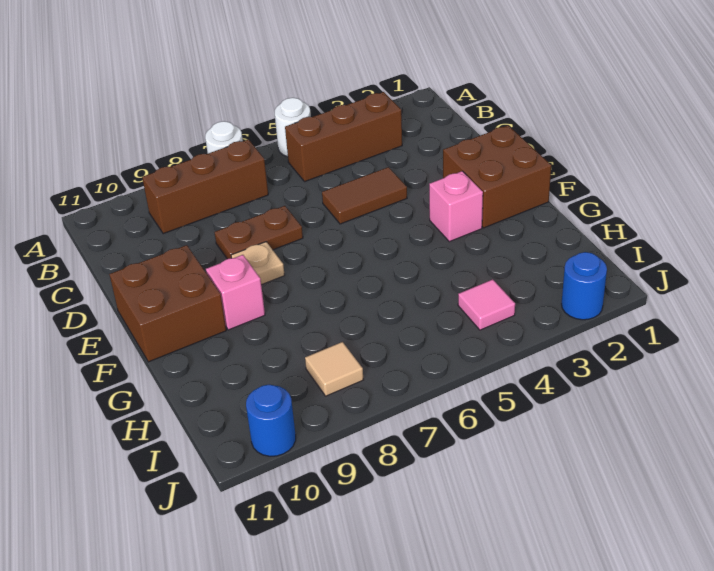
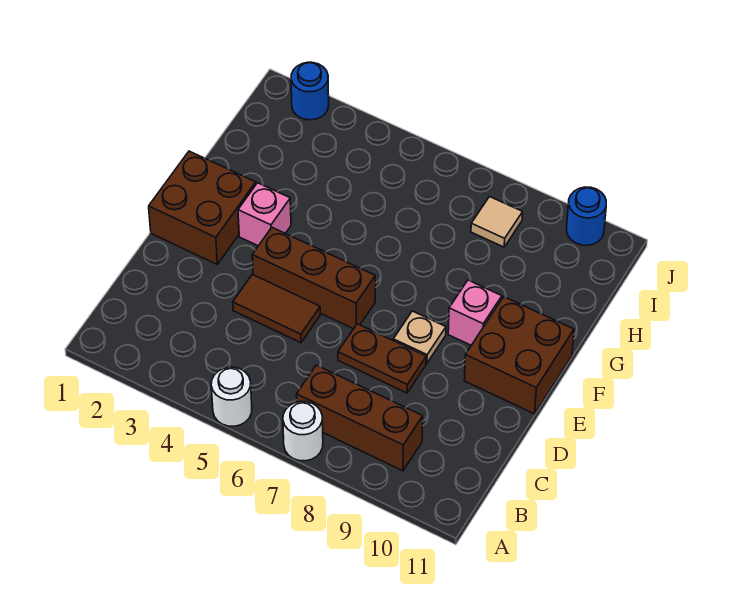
brown brick B3:B5 level 1 -> brown brick E4:E6 level 1
pink tile I4 level 1 -> none

